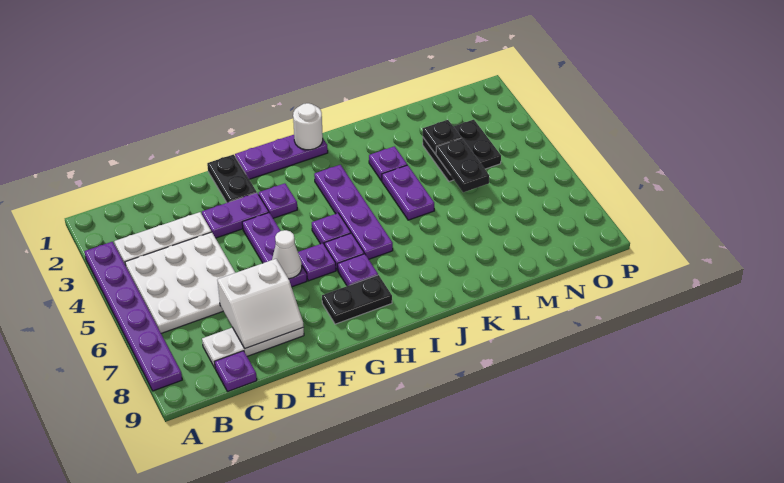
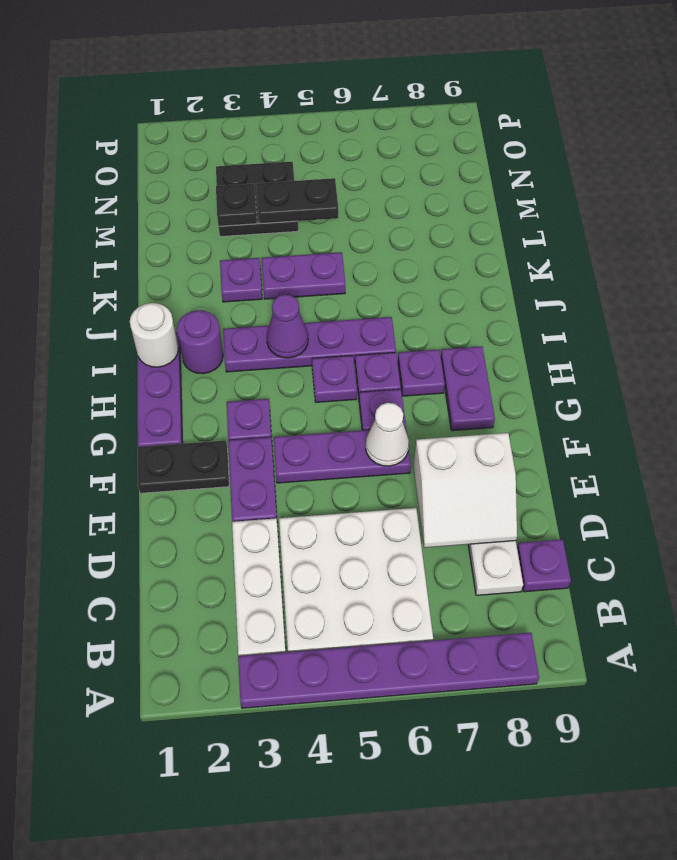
white slope D7:E8 level 2 top 7 -> white slope D7:E8 level 2 top E
black plate G8:H8 level 1 -> purple plate G8:H8 level 1
none -> purple round brick I2 level 1
none -> purple cone I4 level 2

